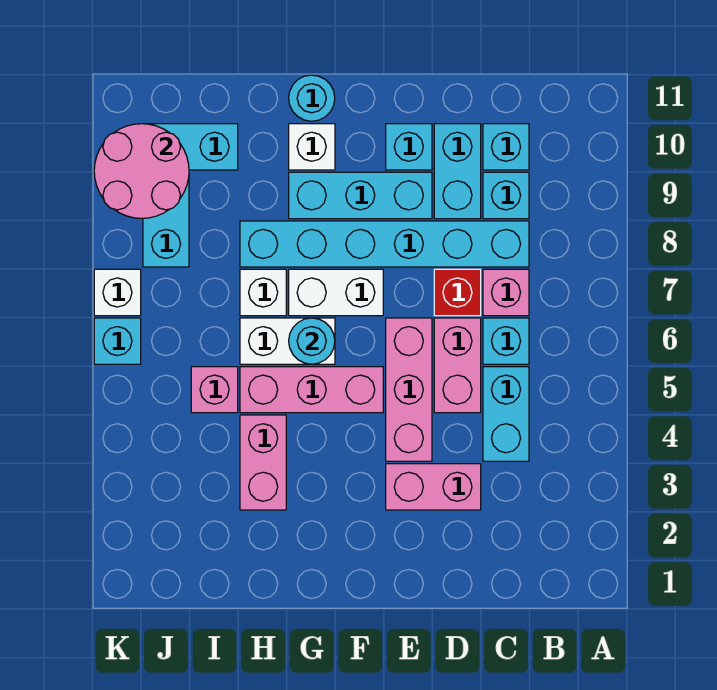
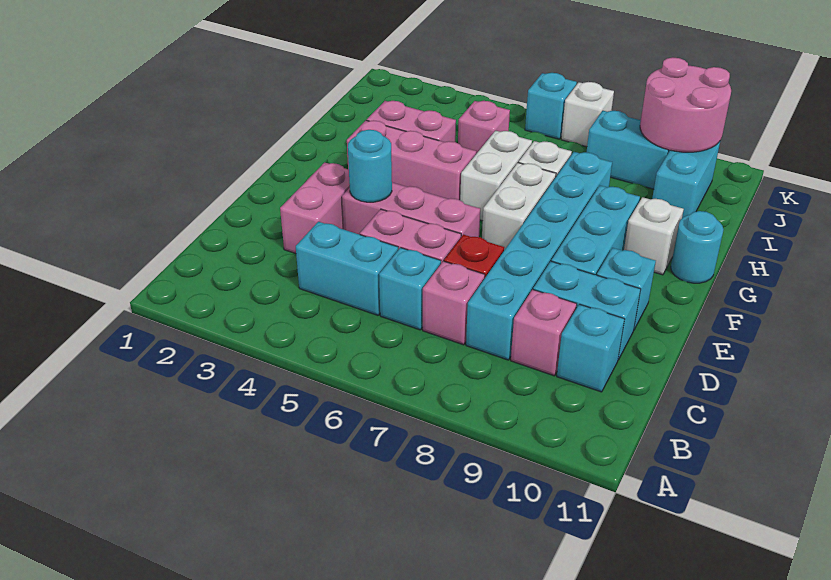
cyan brick C9 level 1 -> pink brick C9 level 1
pink brick F5:H5 level 1 -> pink brick G3:G5 level 1
cyan round brick G6 level 2 -> cyan round brick E4 level 2

